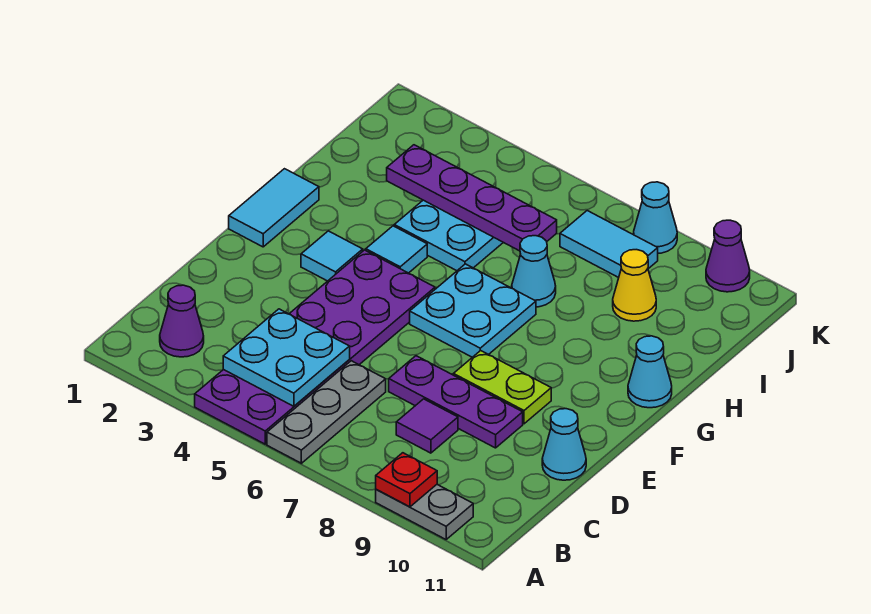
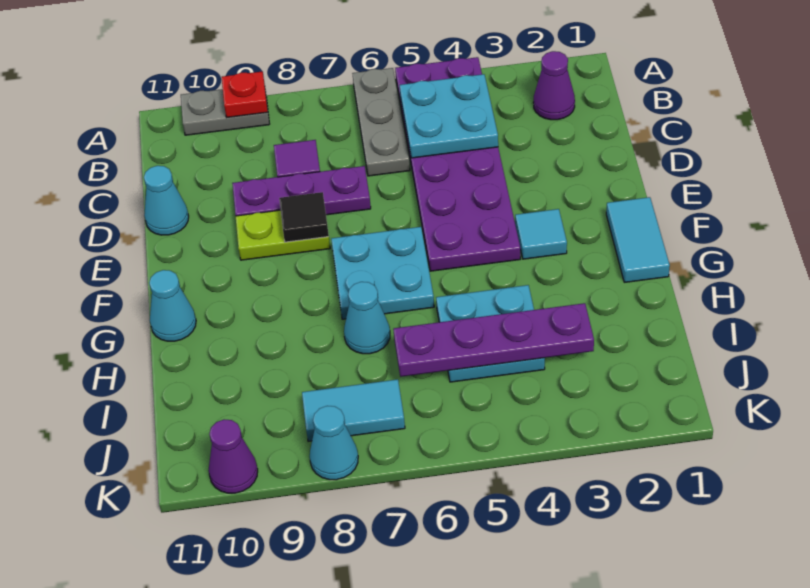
none -> black tile E8 level 2
cyan tile G4 level 1 -> none
yellow cone I9 level 1 -> none

